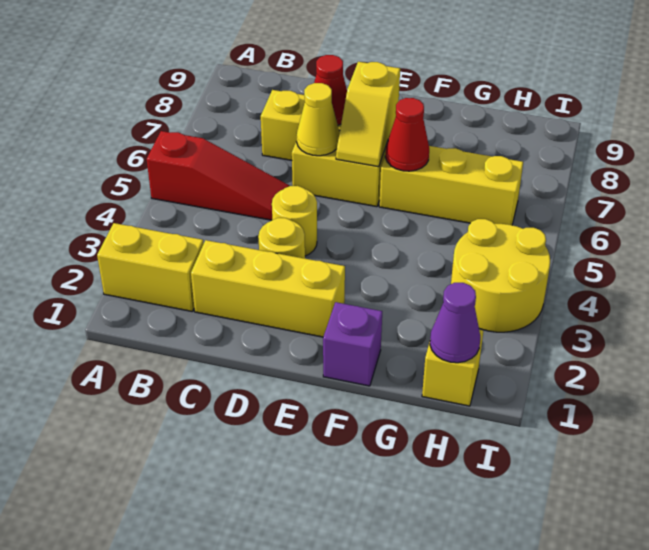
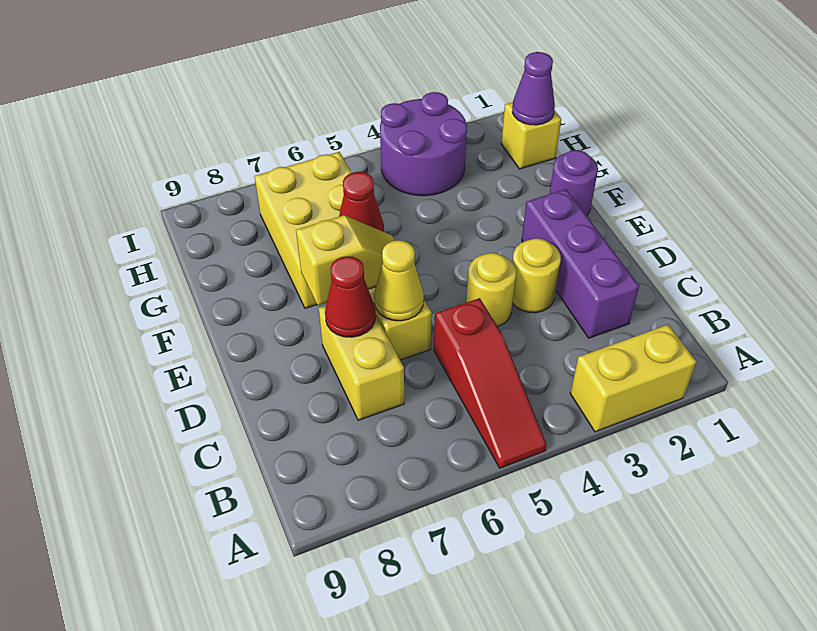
yellow brick A2:B2 level 1 -> yellow brick A2:A3 level 1
red slope A5:C5 level 1 top A -> red slope A5:C5 level 1 top C
yellow brick C2:E2 level 1 -> purple brick C2:E2 level 1
purple brick F1 level 1 -> purple round brick F1 level 1
yellow brick F6:H6 level 1 -> yellow brick F6:H7 level 1
yellow round brick H3:I4 level 1 -> purple round brick H3:I4 level 1

